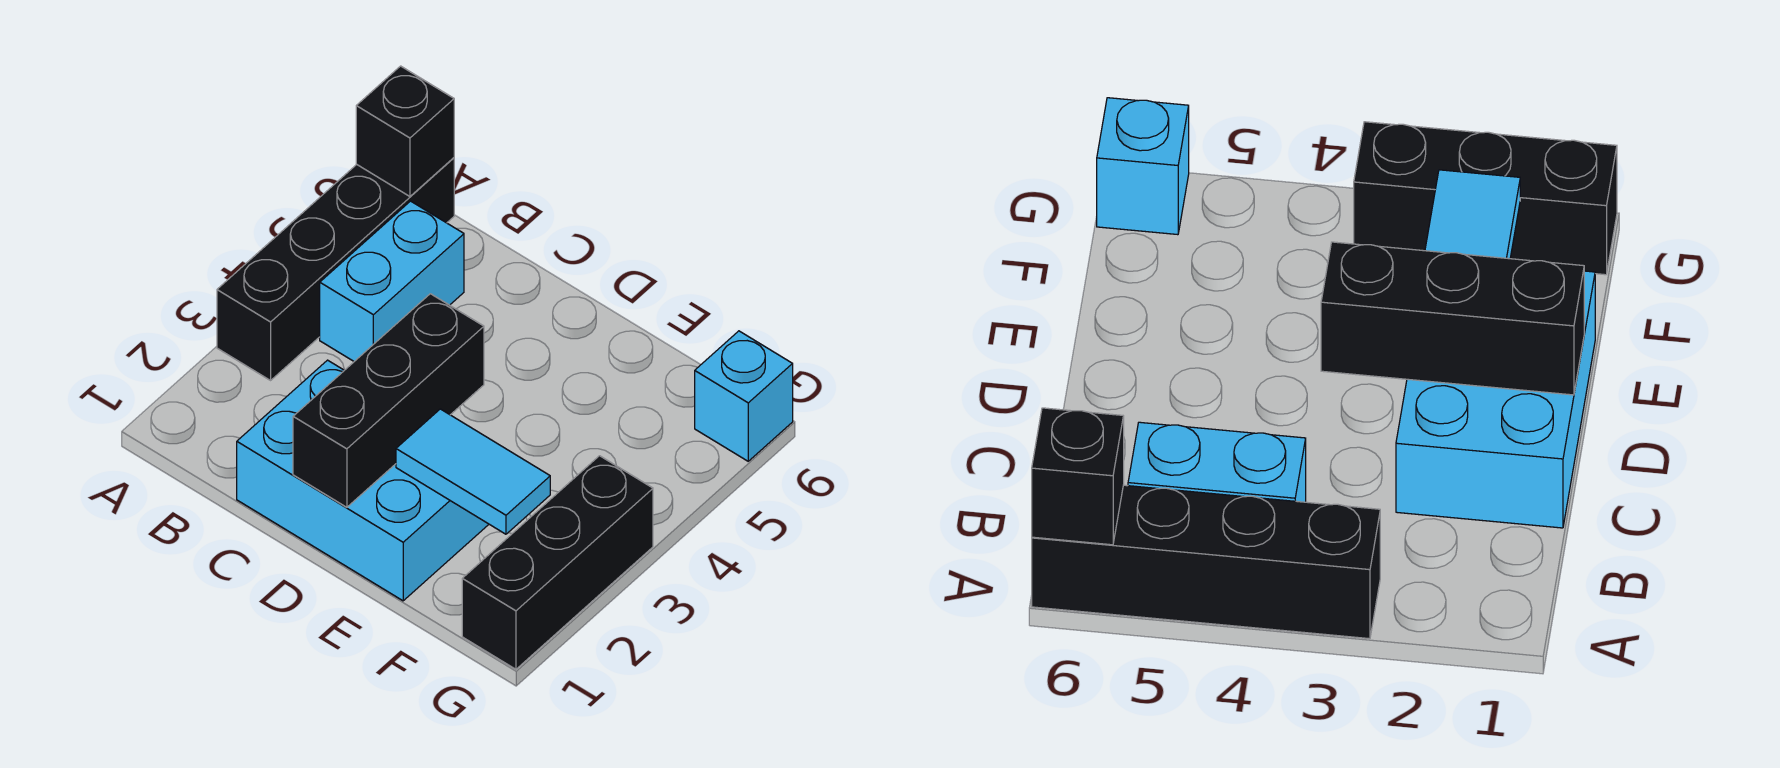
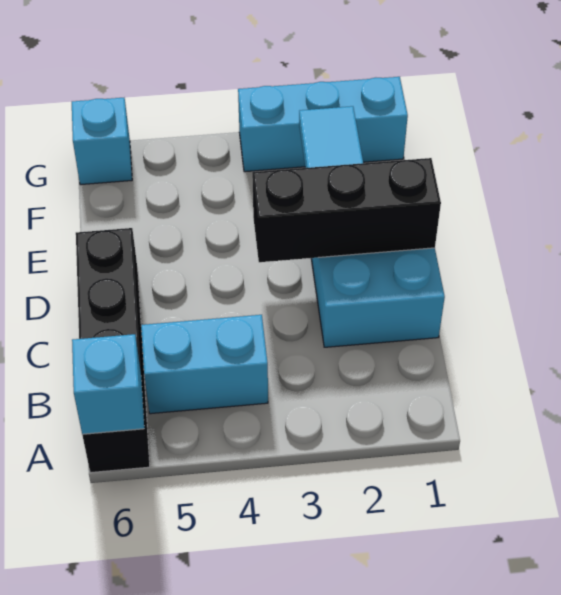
black brick A3:A6 level 1 -> black brick A6:D6 level 1
black brick A6 level 2 -> cyan brick A6 level 2
black brick G1:G3 level 1 -> cyan brick G1:G3 level 1

